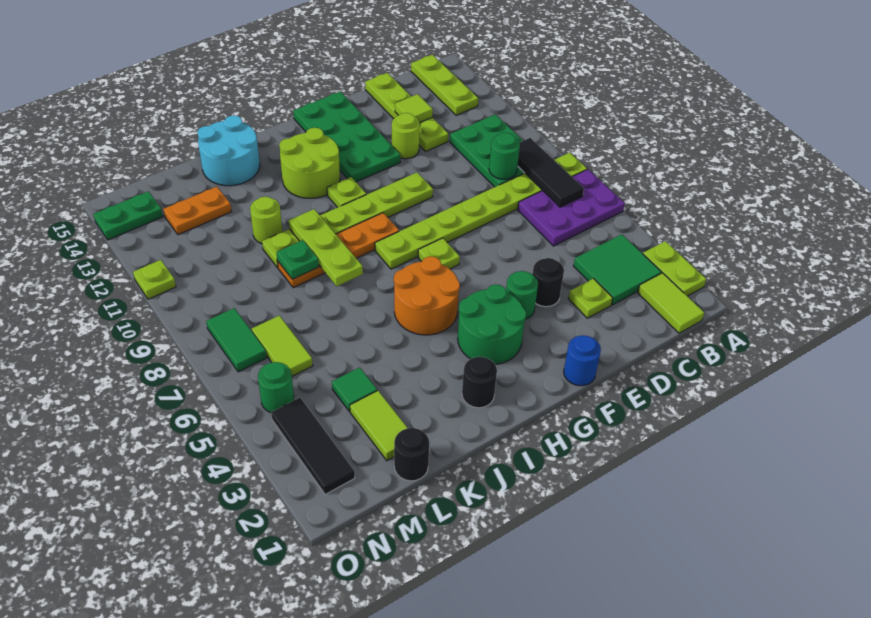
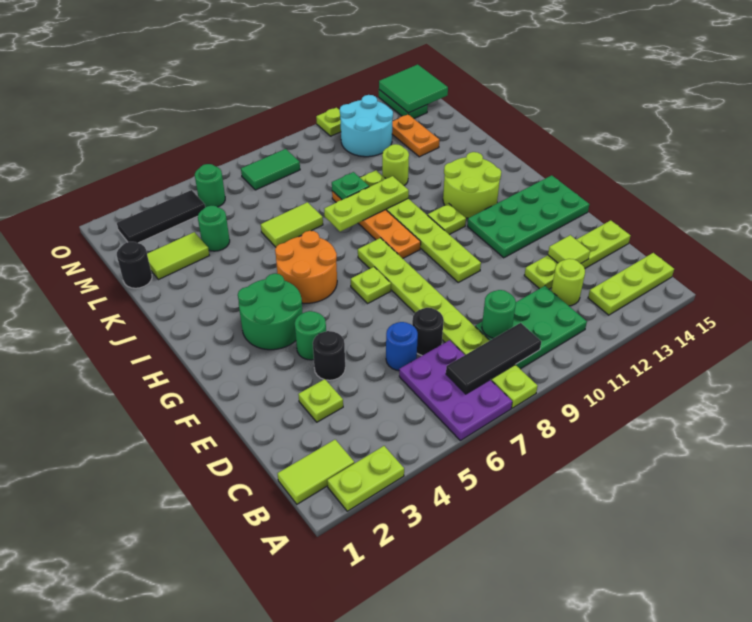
green tile B3:C4 level 1 -> green tile N14:O15 level 2
lime round brick E12 level 1 -> lime round brick C12 level 1
blue round brick F1 level 1 -> blue round brick D6 level 1
black round brick I2 level 1 -> black round brick D7 level 1
cyan round brick J14:K15 level 1 -> cyan round brick M11:N12 level 1
green tile L4 level 1 -> green round brick L4 level 1
lime tile M6:M7 level 1 -> lime tile K6:K7 level 1

